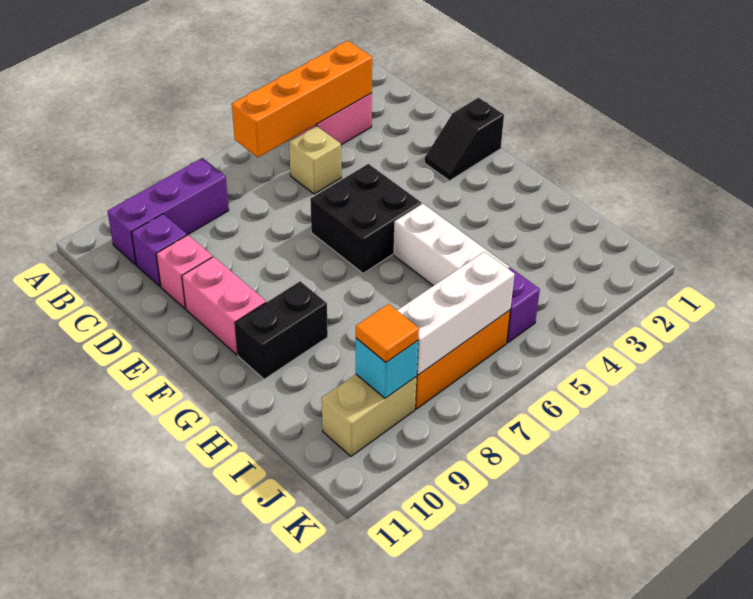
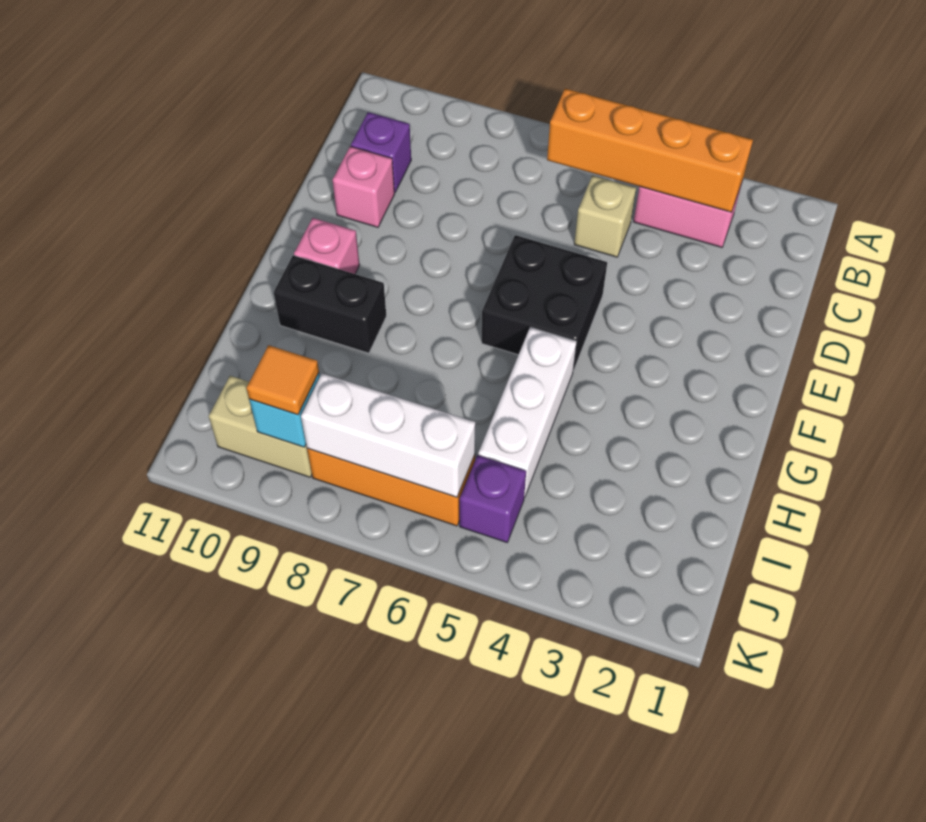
purple brick B8:B10 level 1 -> none
black slope E1:E2 level 1 top 1 -> none
pink brick E10:F10 level 1 -> pink brick F10 level 1

